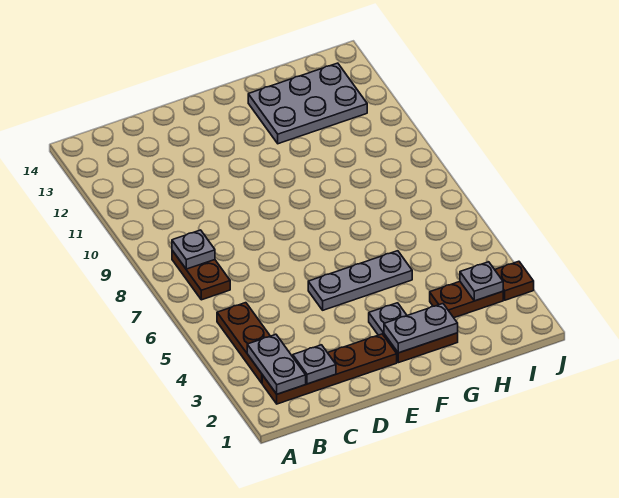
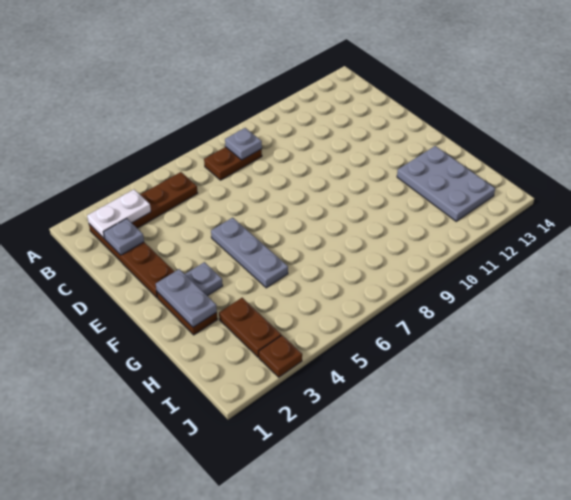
grey plate B2:B3 level 2 -> white plate B2:B3 level 2
grey plate I3 level 2 -> none

